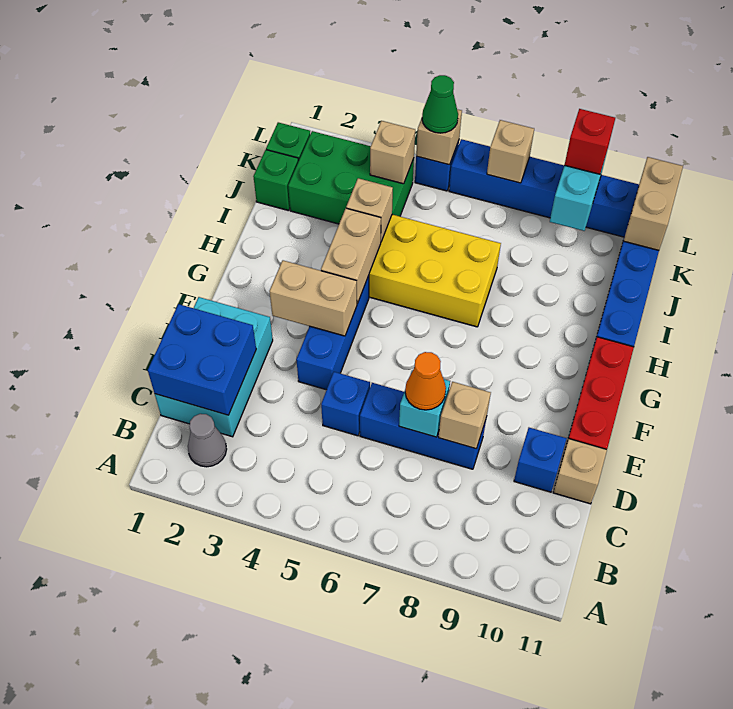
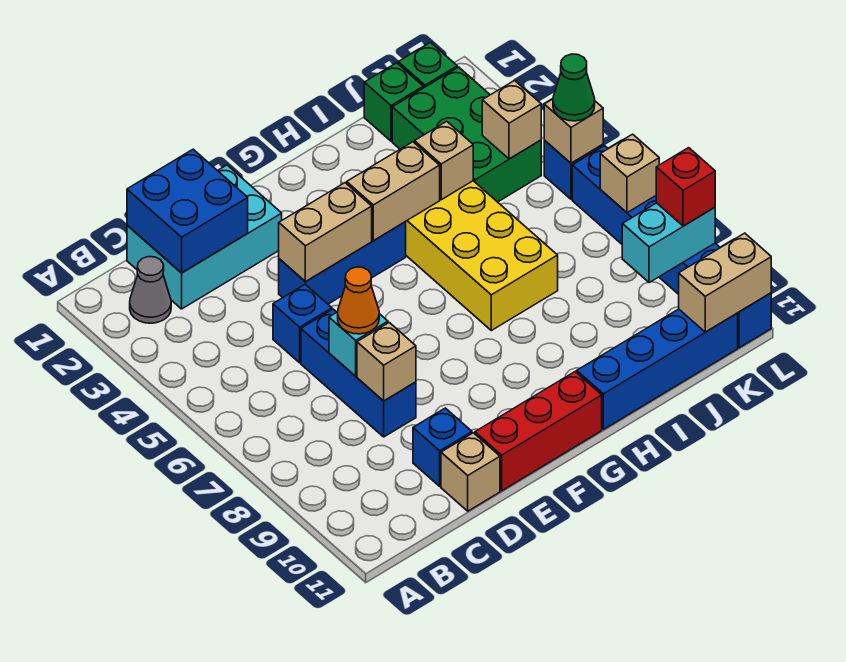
tan brick F3:F4 level 2 -> tan brick E4:F4 level 2

